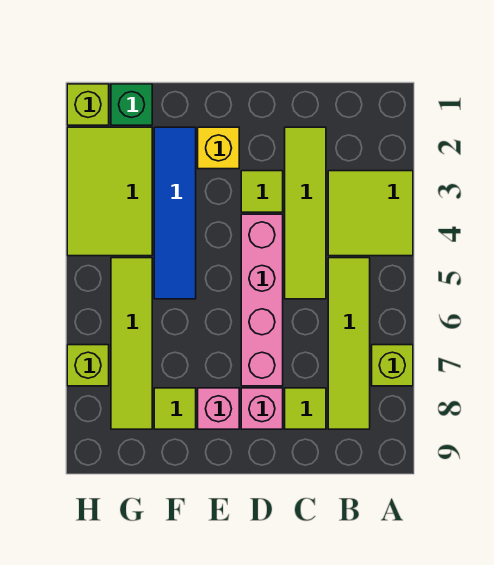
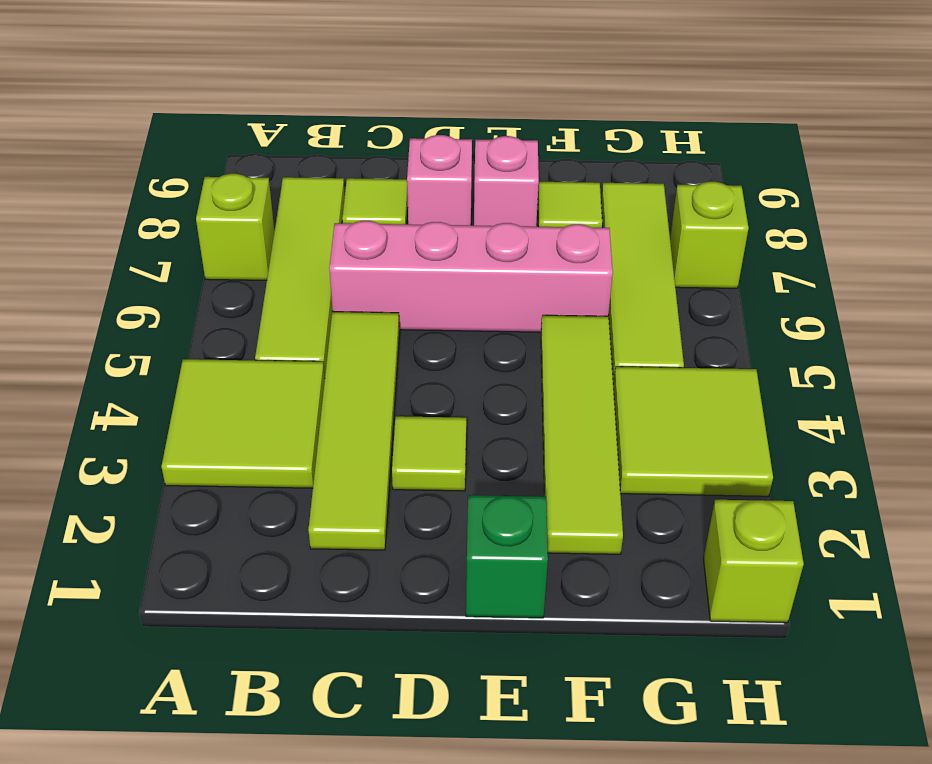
pink brick D4:D7 level 1 -> pink brick C6:F6 level 1
yellow brick E2 level 1 -> none
blue tile F2:F5 level 1 -> lime tile F2:F5 level 1
green brick G1 level 1 -> green brick E1 level 1
lime tile G2:H4 level 1 -> lime tile G3:H4 level 1

